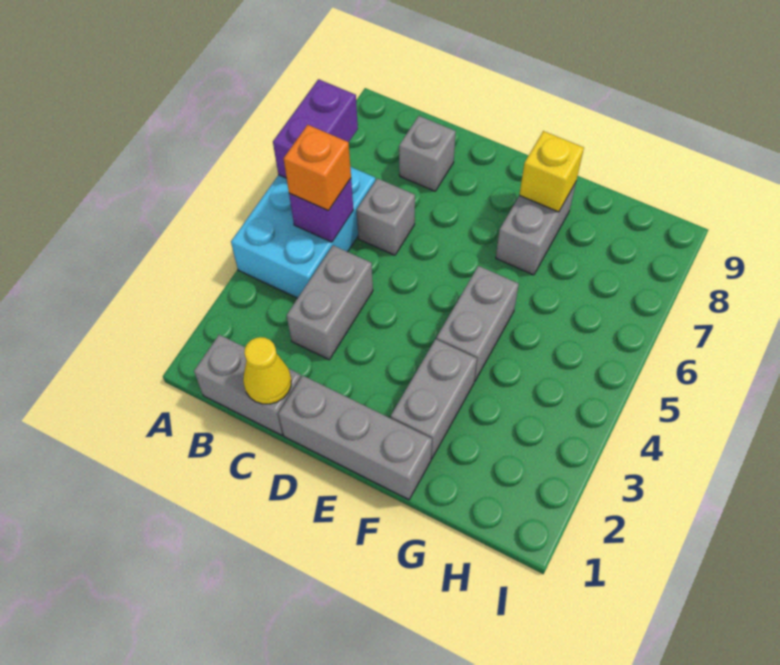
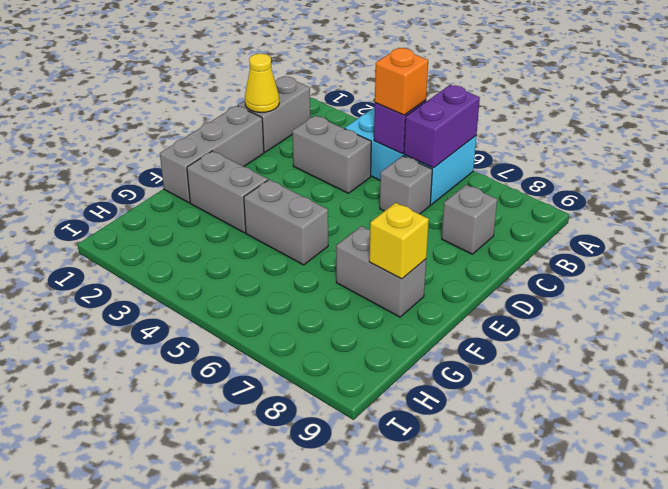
purple brick A6:A7 level 2 -> purple brick A6:B6 level 2

